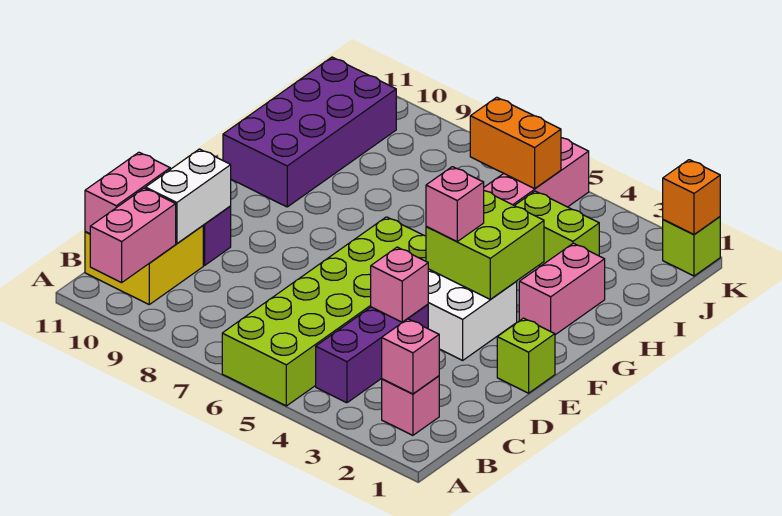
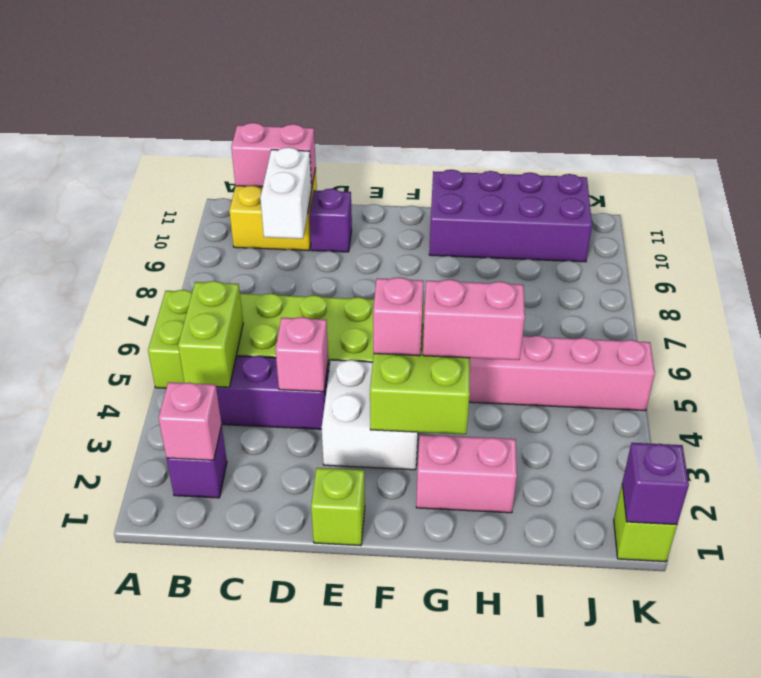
pink brick A10:B10 level 2 -> pink brick G4:H4 level 3
pink brick B2 level 1 -> purple brick B2 level 1
white brick C10:D10 level 2 -> white brick C9:C10 level 2
lime brick I3:I4 level 1 -> lime brick B4:B5 level 2
orange brick J5:J6 level 2 -> none
orange brick K1 level 2 -> purple brick K1 level 2

